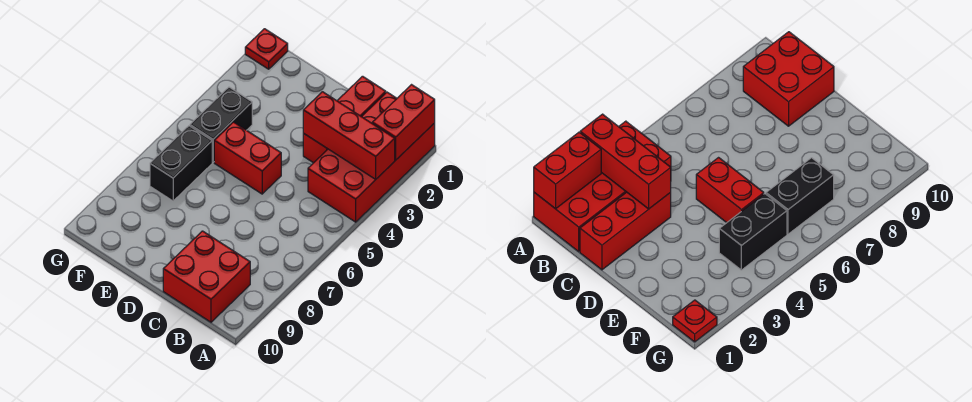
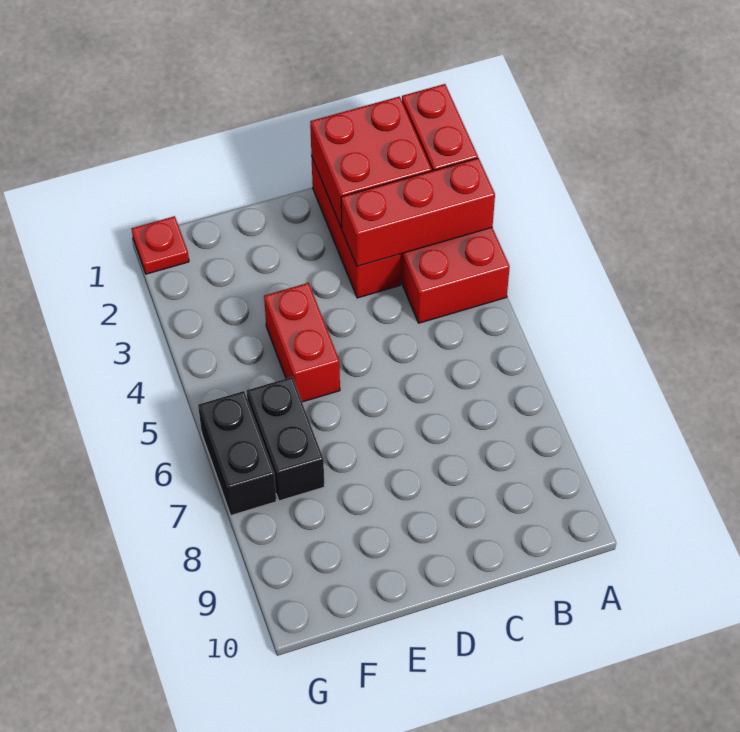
red brick B9:C10 level 1 -> red brick B1:C2 level 2
red brick D5:E5 level 1 -> red brick E4:E5 level 1
black brick F4:F5 level 1 -> black brick G6:G7 level 1

